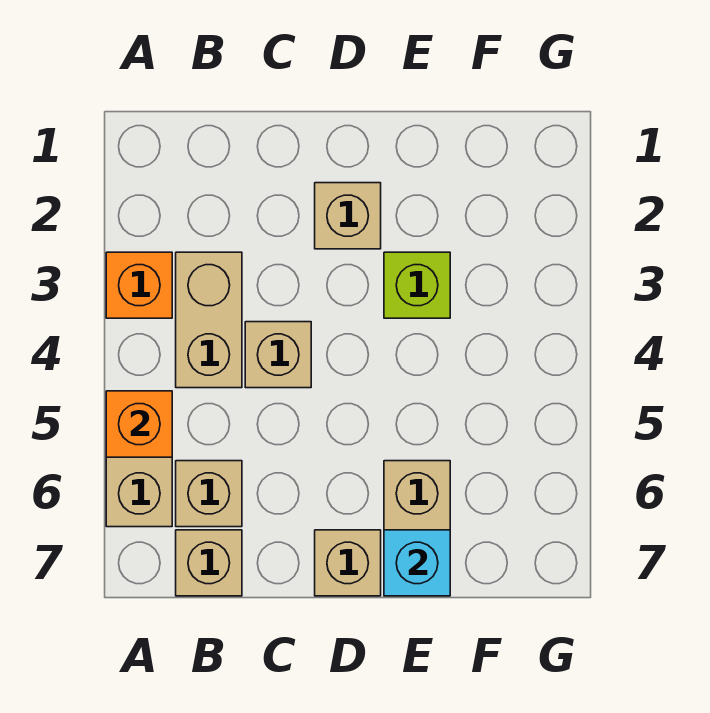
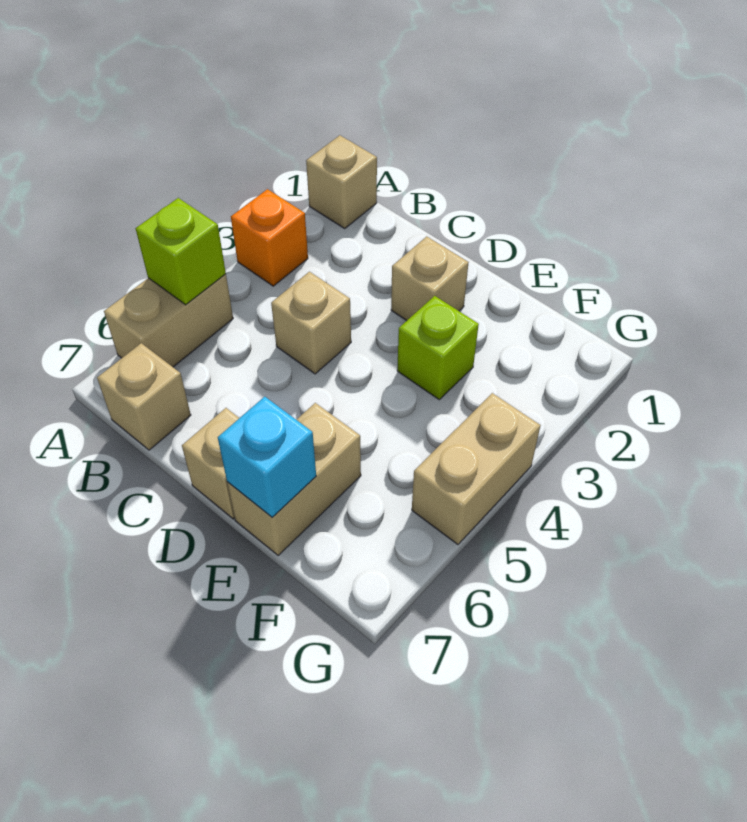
orange brick A5 level 2 -> lime brick A5 level 2
tan brick B3:B4 level 1 -> tan brick G4:G5 level 1
tan brick B6 level 1 -> tan brick A1 level 1

